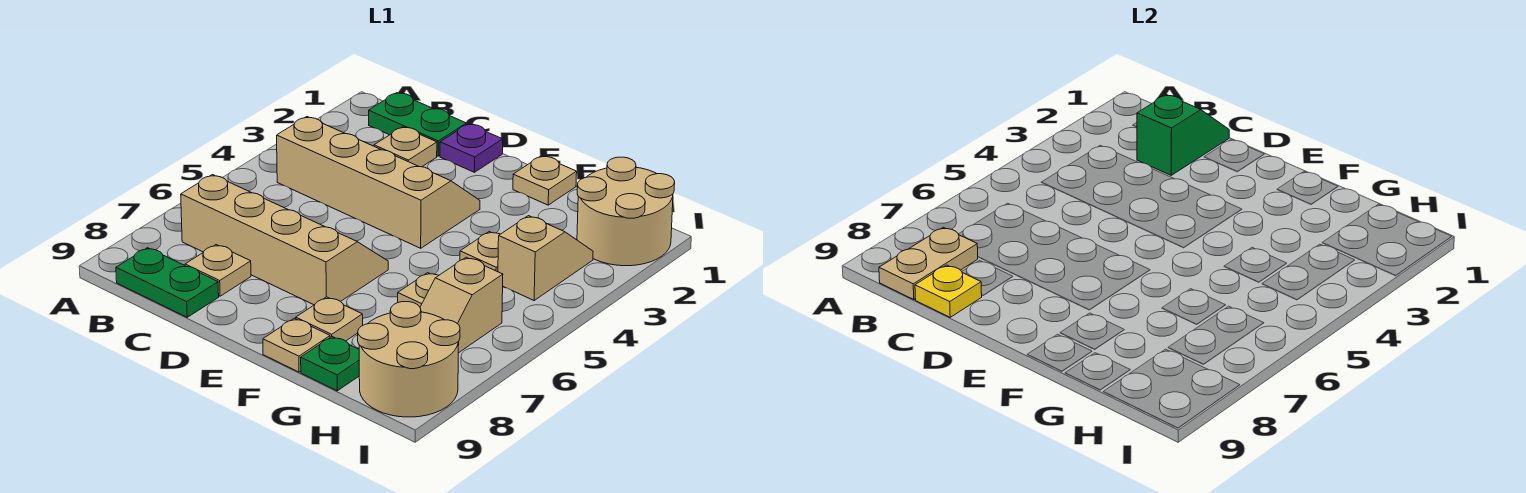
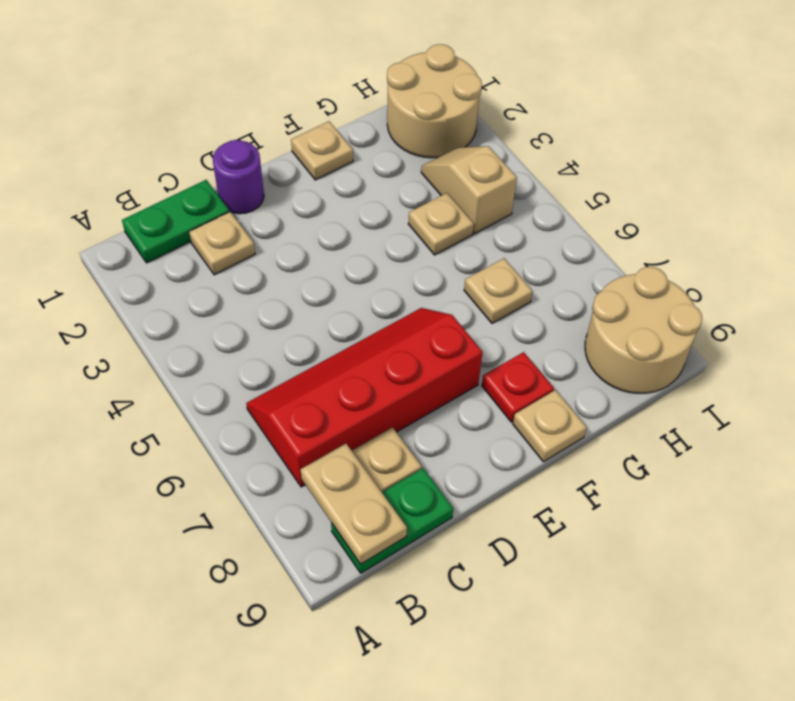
tan slope B3:E4 level 1 top 4 -> none
tan slope B6:E7 level 1 top 7 -> red slope B6:E7 level 1 top 7
green slope C1:C2 level 2 top 2 -> none
yellow plate C9 level 2 -> none
purple plate D1 level 1 -> purple round brick D1 level 1
tan plate F8 level 1 -> red plate F8 level 1
green plate G9 level 1 -> none
tan slope H6:H7 level 1 top 6 -> none

